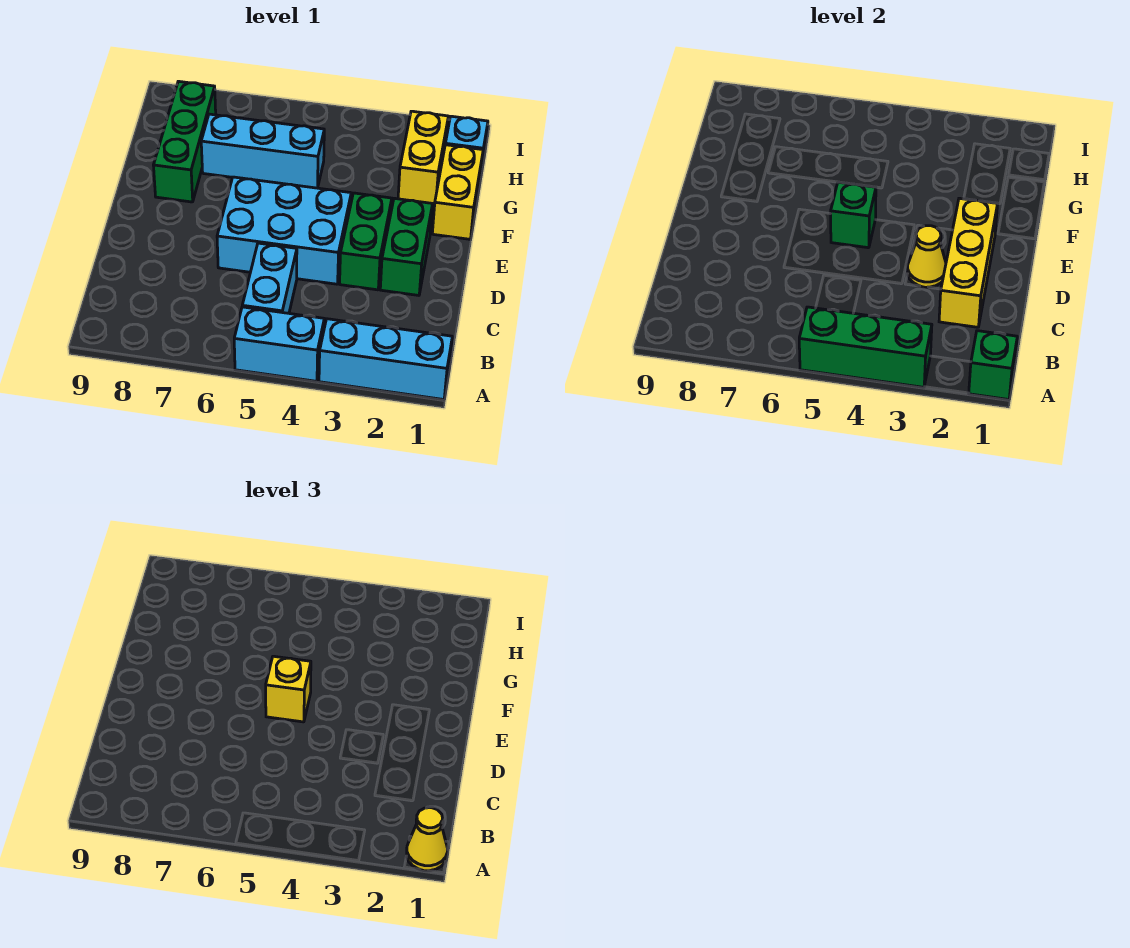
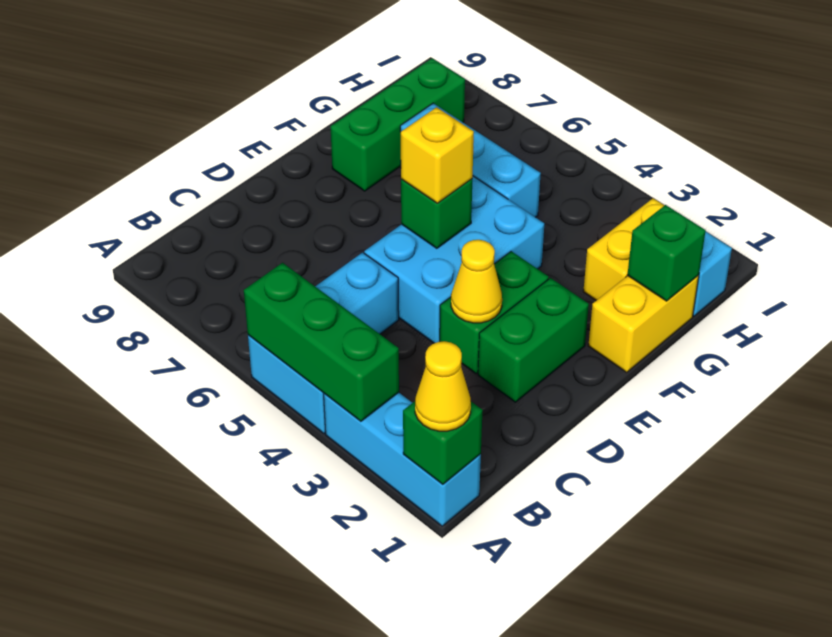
yellow brick C2:E2 level 2 -> none
cyan brick D4:E6 level 1 -> cyan brick D4:F5 level 1
none -> green brick G1 level 2

